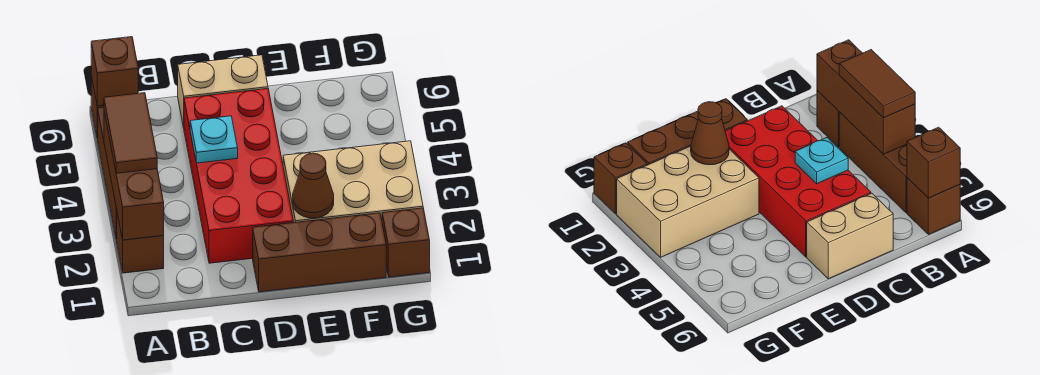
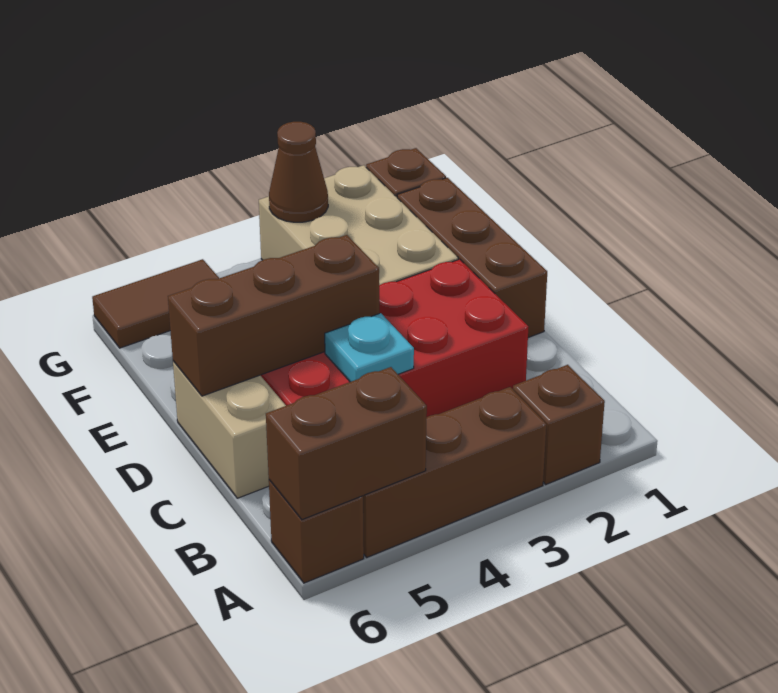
brown brick A2:A4 level 2 -> brown brick D4:D6 level 2
brown tile A3:A4 level 3 -> brown tile G5:G6 level 1
brown brick A6 level 2 -> brown brick A5:A6 level 2
brown cone E2 level 2 -> brown cone G3 level 2

